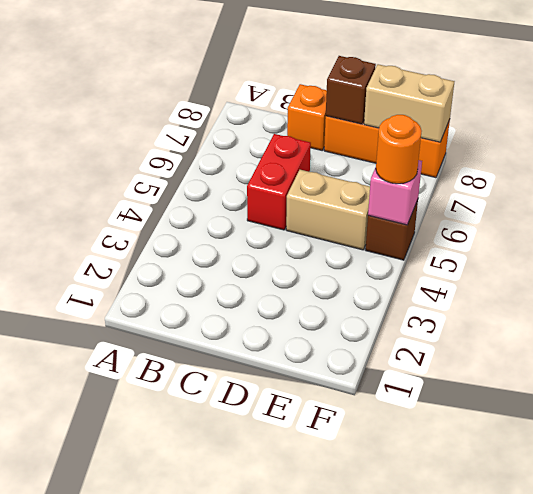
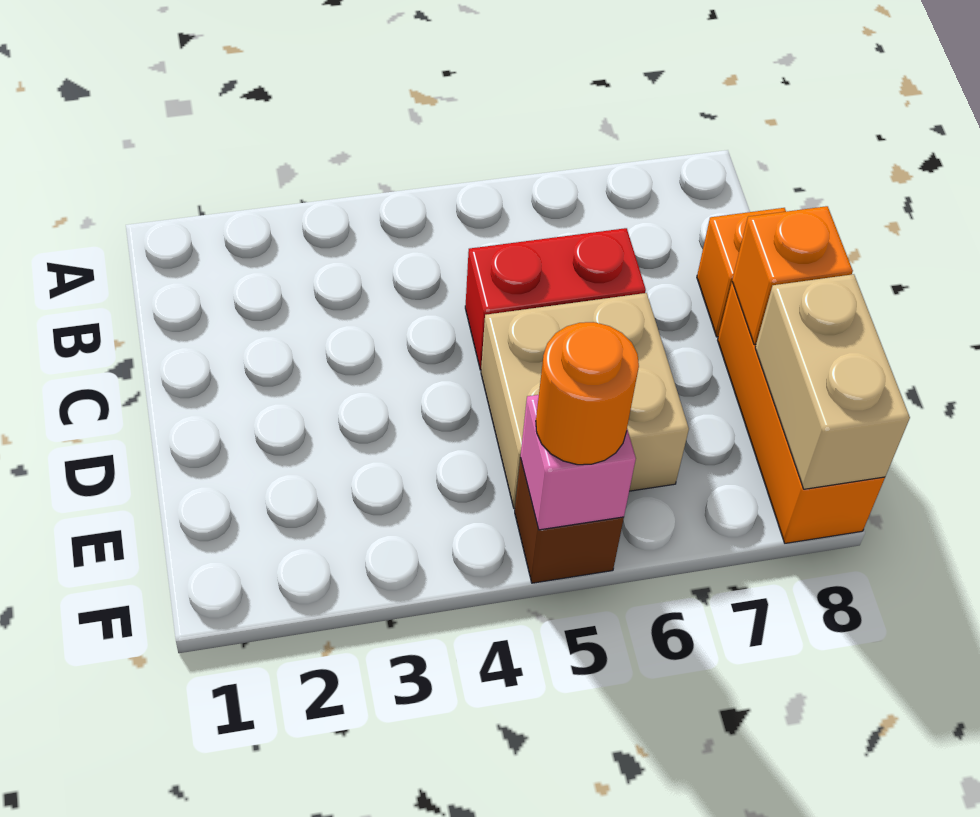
tan brick D5:E5 level 1 -> tan brick D5:E6 level 1
brown brick D8 level 2 -> orange brick D8 level 2

